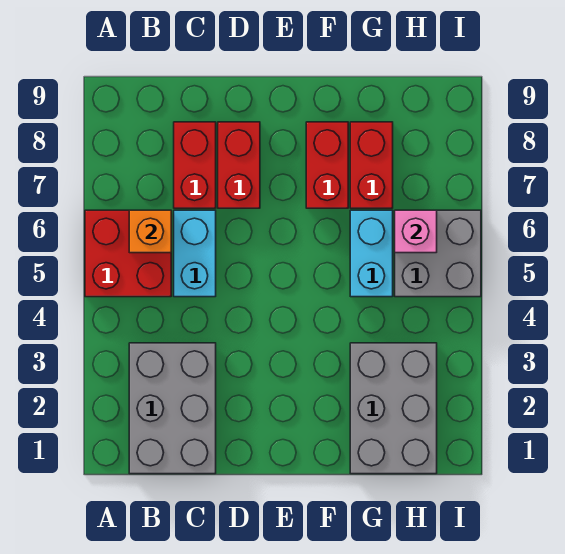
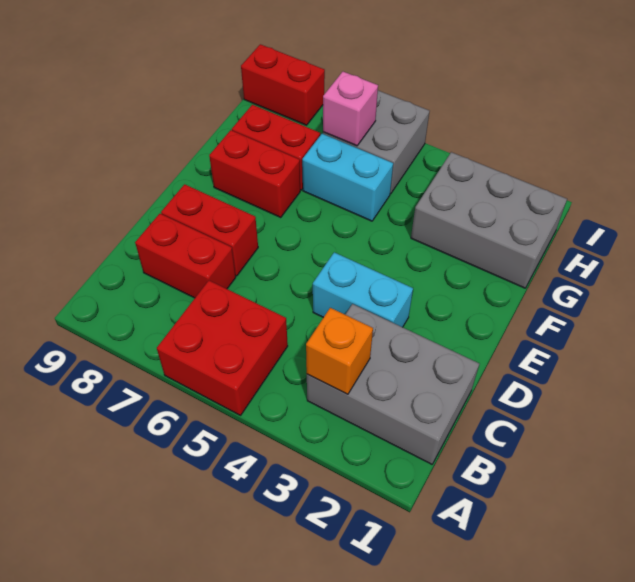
orange brick B6 level 2 -> orange brick B3 level 2
cyan brick C5:C6 level 1 -> cyan brick D3:D4 level 1
none -> red brick I8:I9 level 1

